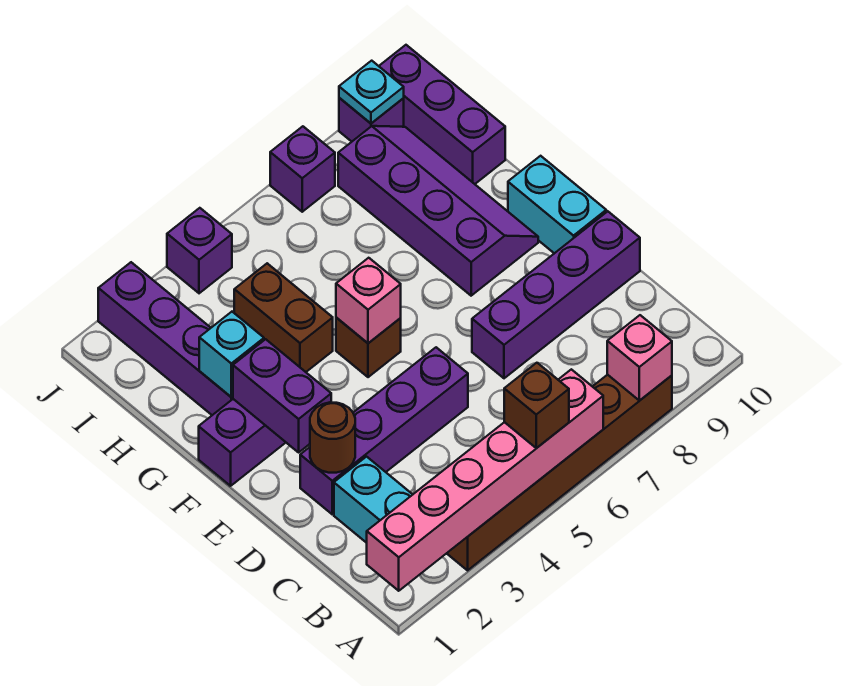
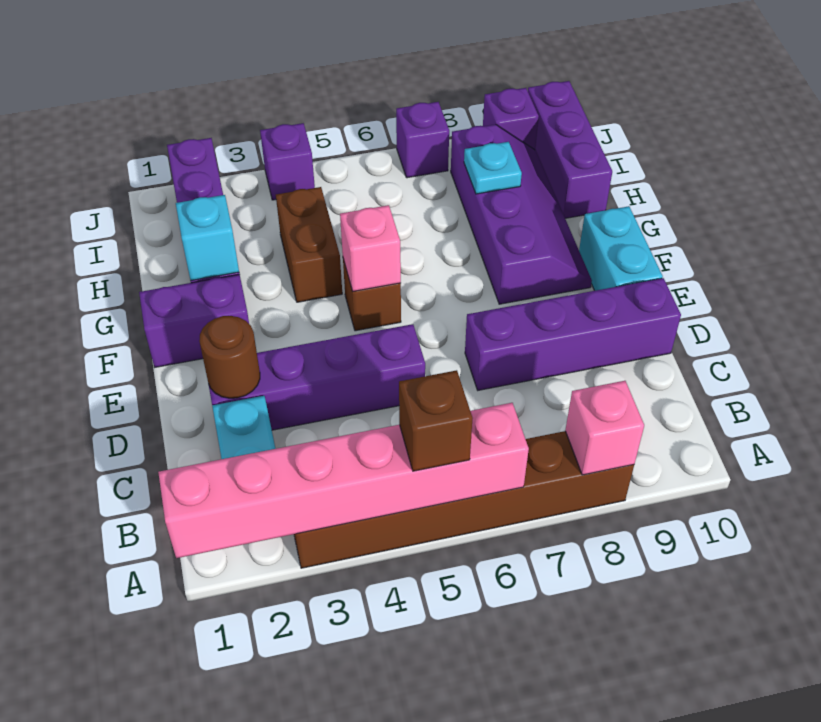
purple brick E2:F2 level 2 -> none
cyan plate J9 level 2 -> cyan plate H8 level 2

